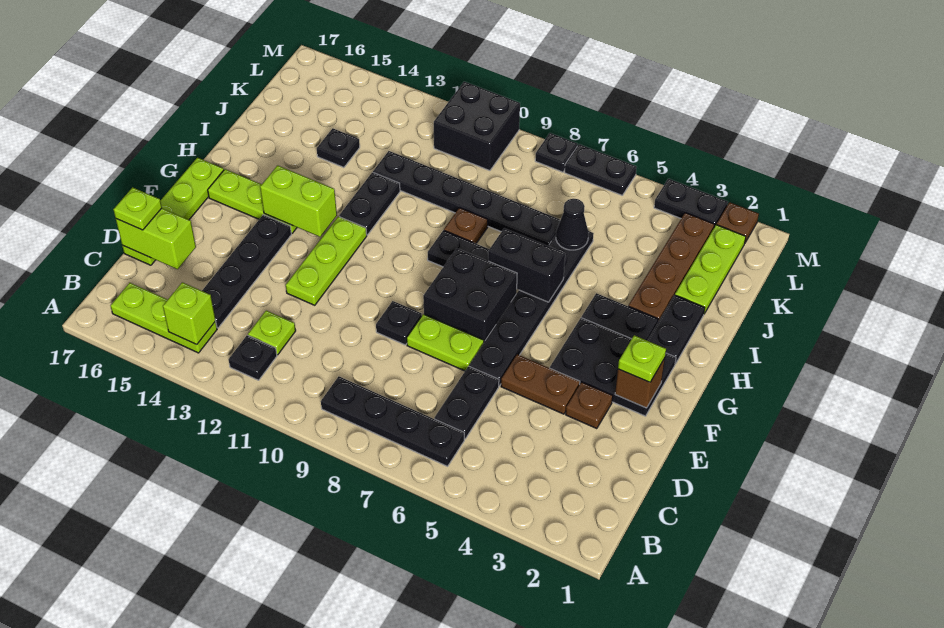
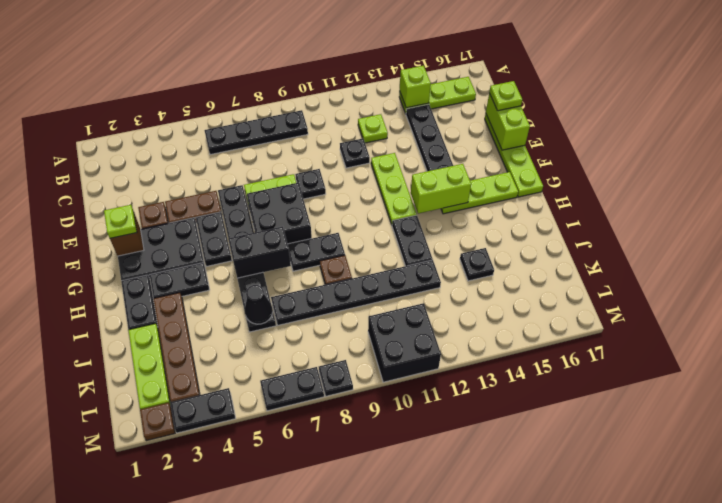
black plate B12 level 1 -> black plate D11 level 1
black plate C6:D6 level 1 -> black plate F5:G5 level 1
lime brick D16:D17 level 2 -> lime brick D17:E17 level 2

